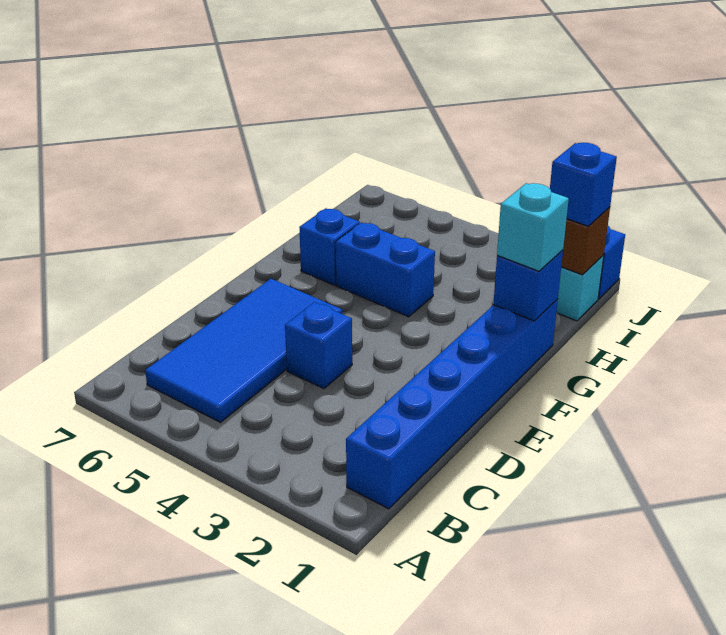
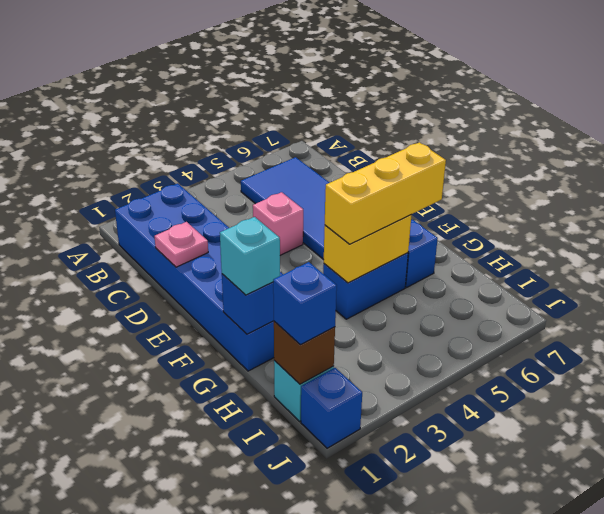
blue brick B1:G1 level 1 -> blue brick B1:G2 level 1
none -> pink plate D1 level 2
blue brick D4 level 1 -> pink brick D4 level 1
none -> yellow brick G4:G5 level 2
none -> yellow brick G4:G6 level 3

